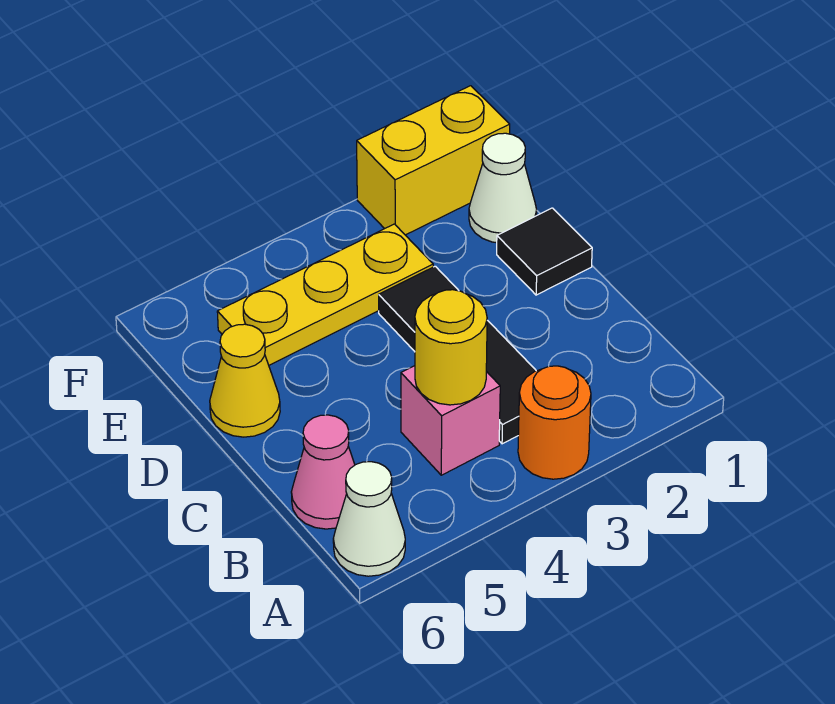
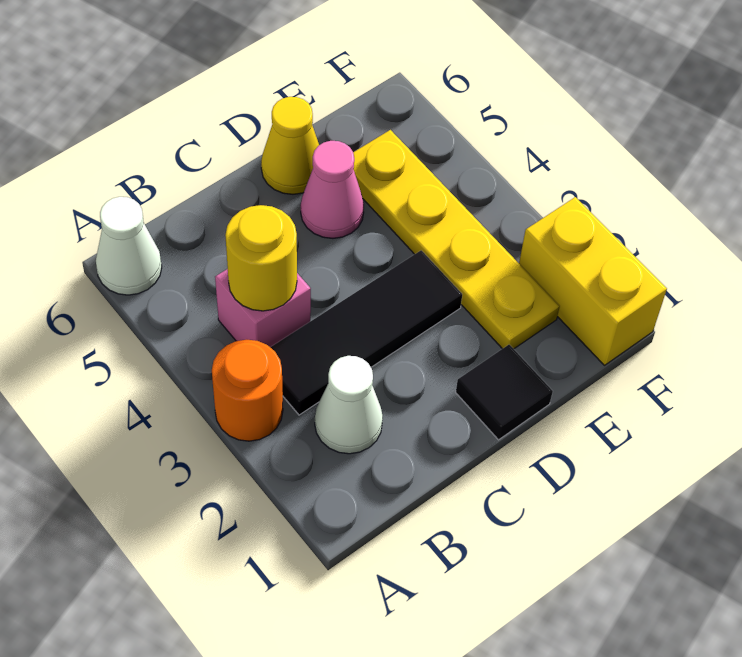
pink cone B6 level 1 -> pink cone D5 level 1
white cone E1 level 1 -> white cone B2 level 1
yellow plate E3:E5 level 1 -> yellow plate E2:E5 level 1

